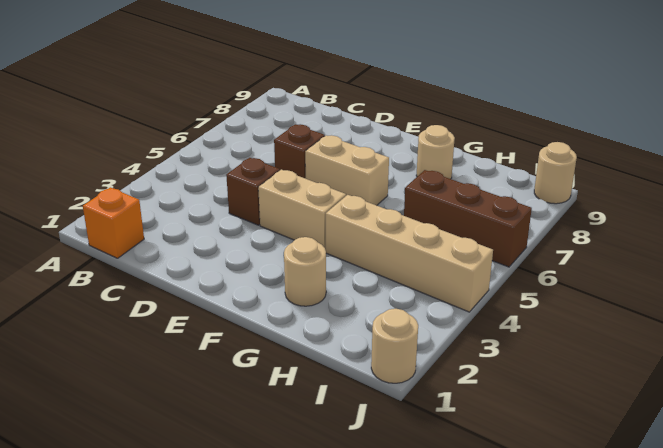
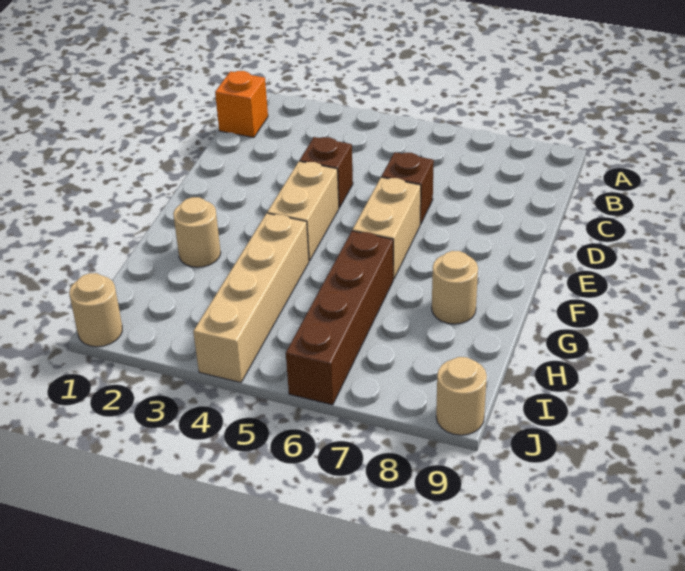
brown brick H6:J6 level 1 -> brown brick G6:J6 level 1

